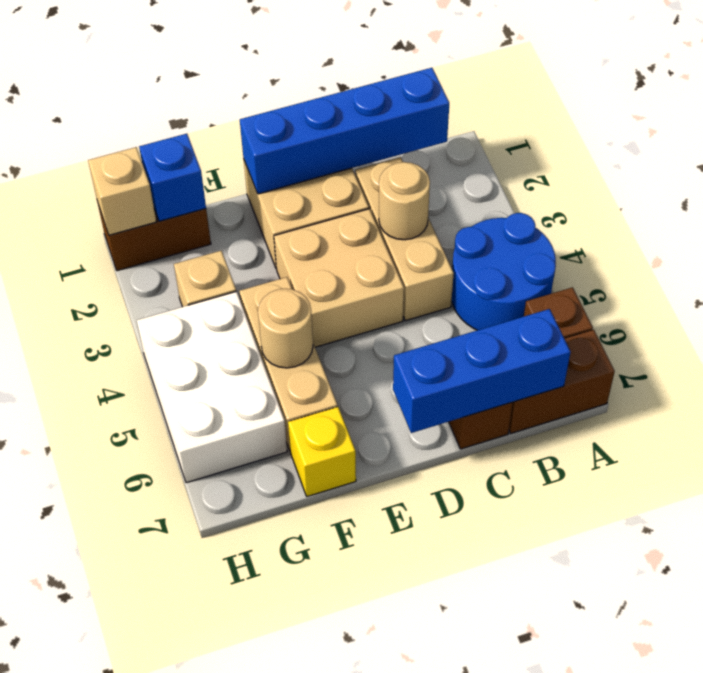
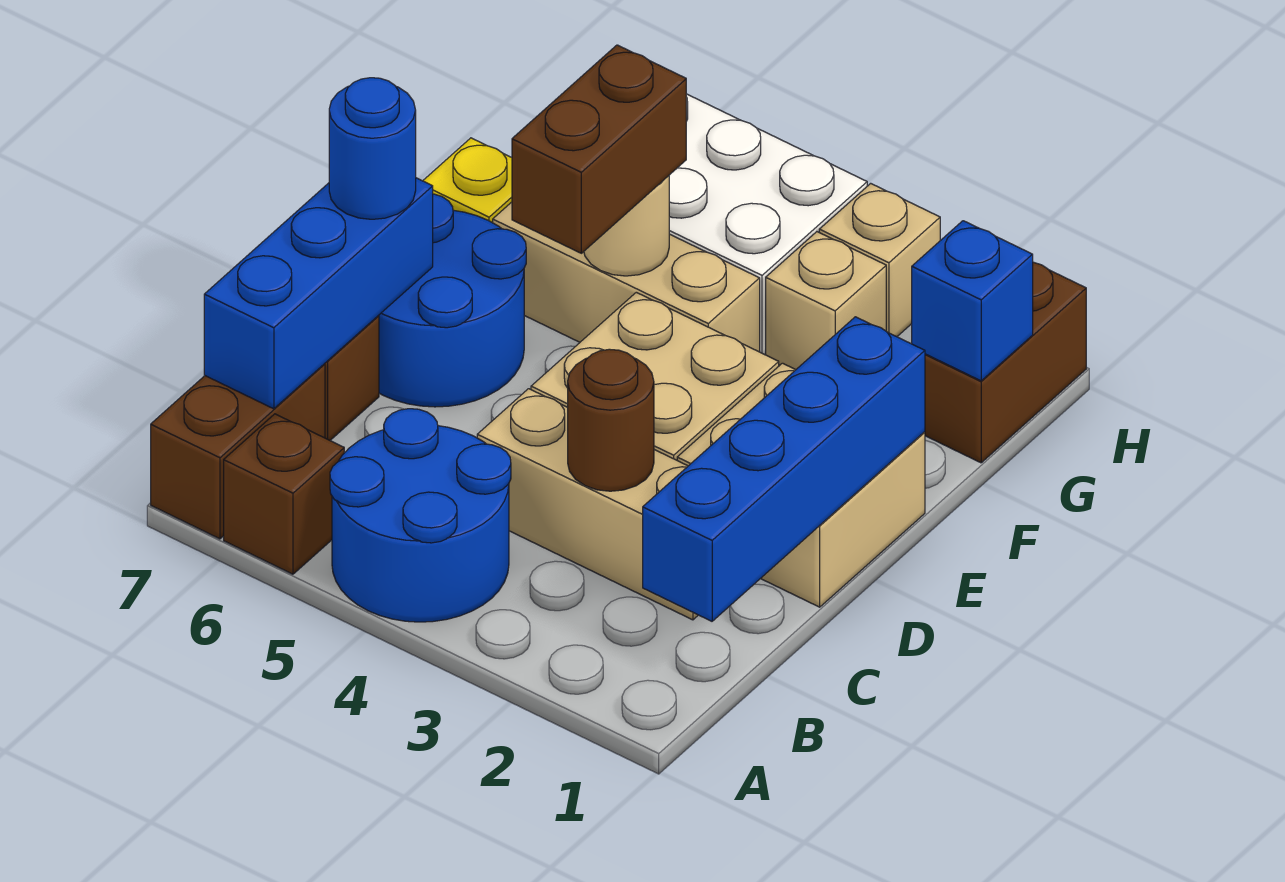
tan round brick C3 level 2 -> brown round brick C3 level 2
none -> blue round brick D6:E7 level 1
none -> blue round brick D7 level 3
none -> brown brick E5:F5 level 3
tan brick H1 level 2 -> tan brick H3 level 1

